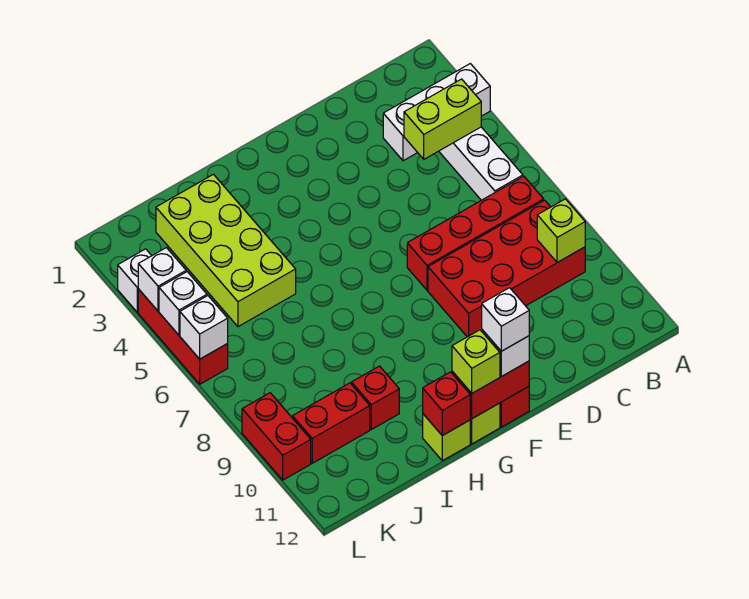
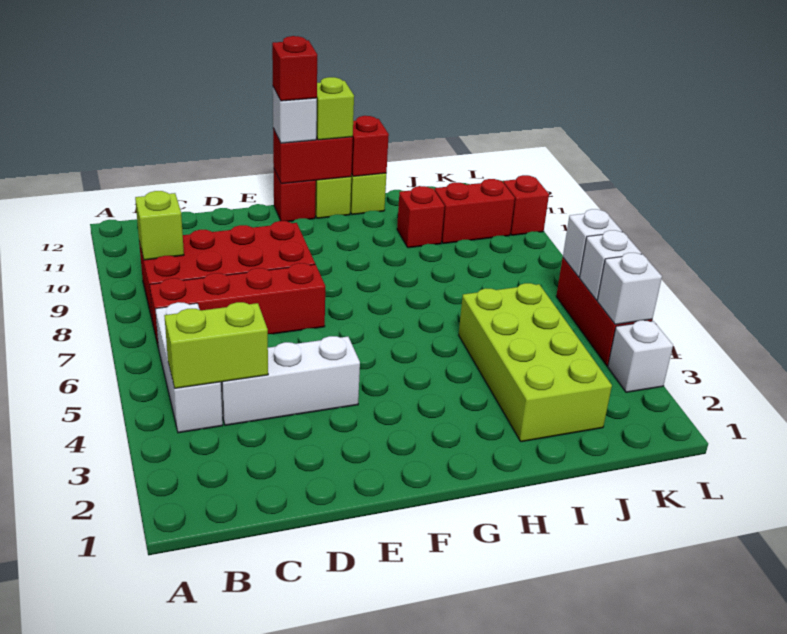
white brick A3:C3 level 1 -> white brick C4:E4 level 1
white brick F12 level 4 -> red brick F12 level 4
red brick L9:L10 level 1 -> red brick L10 level 1

